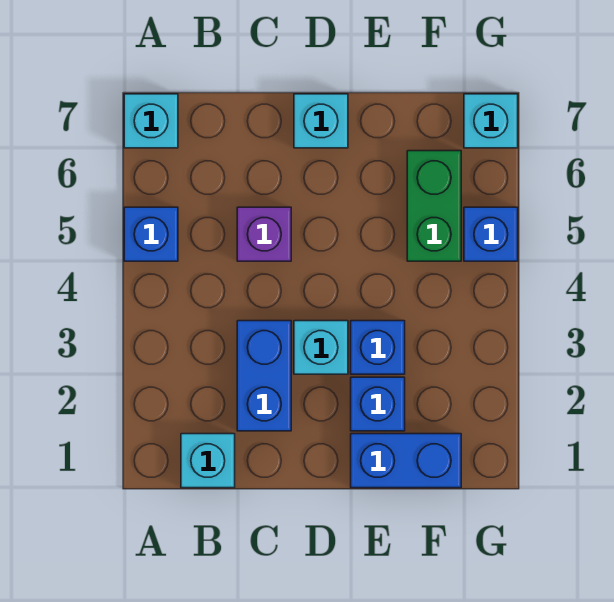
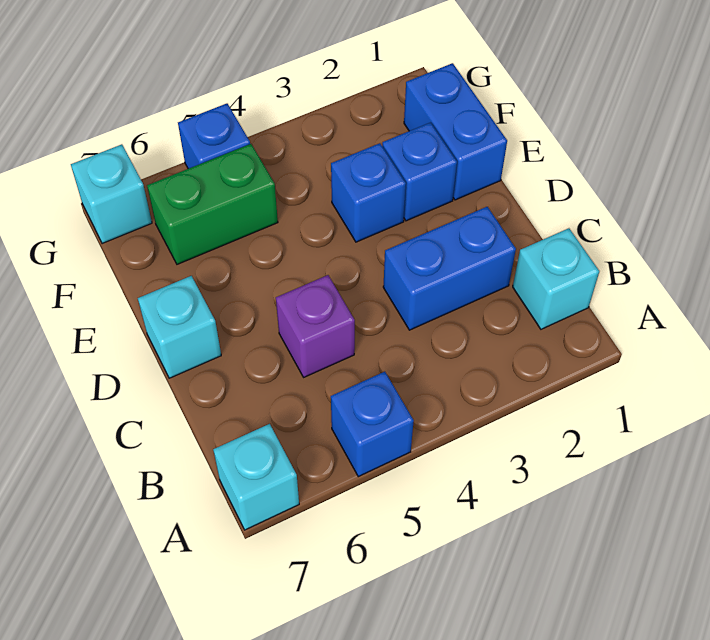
cyan brick D3 level 1 -> none

